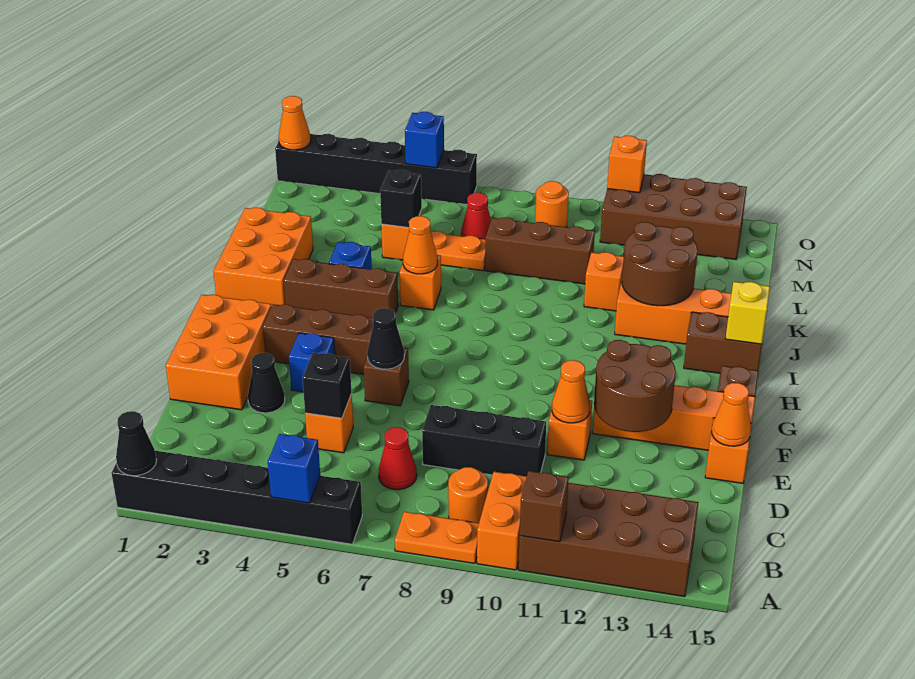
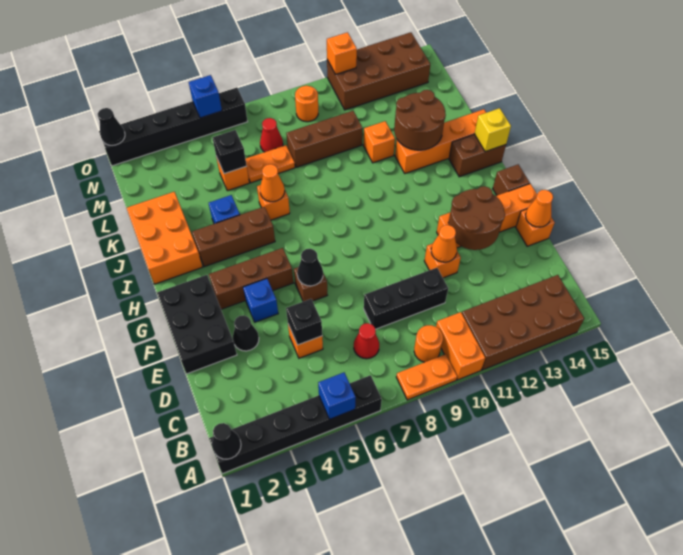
brown brick A11 level 2 -> none
orange brick E1:G2 level 1 -> black brick E1:G2 level 1
orange cone O1 level 2 -> black cone O1 level 2

